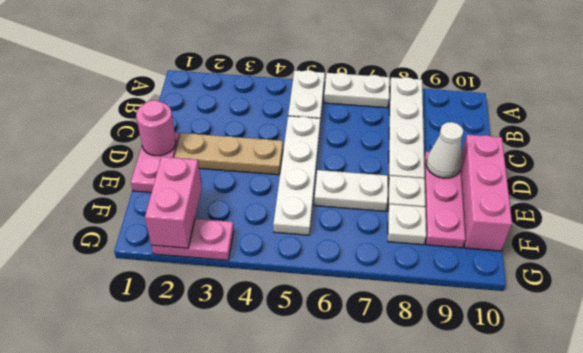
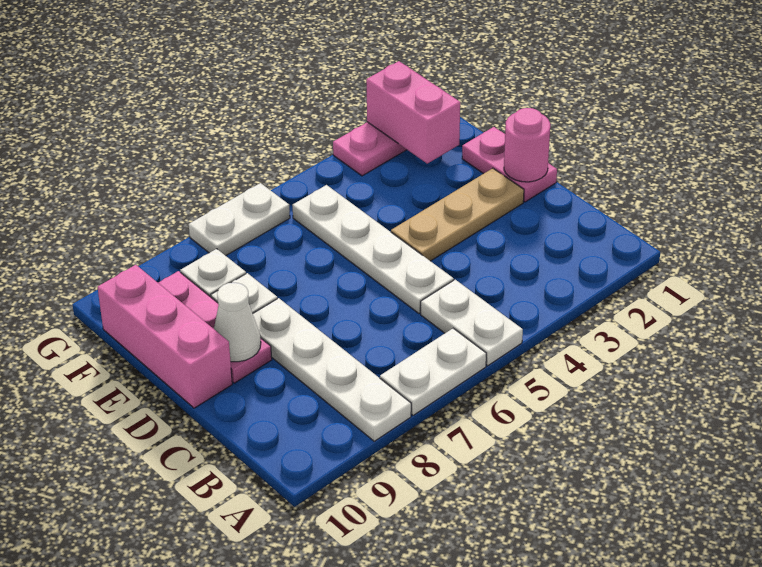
white plate E6:E7 level 1 -> white plate G6:G7 level 1

